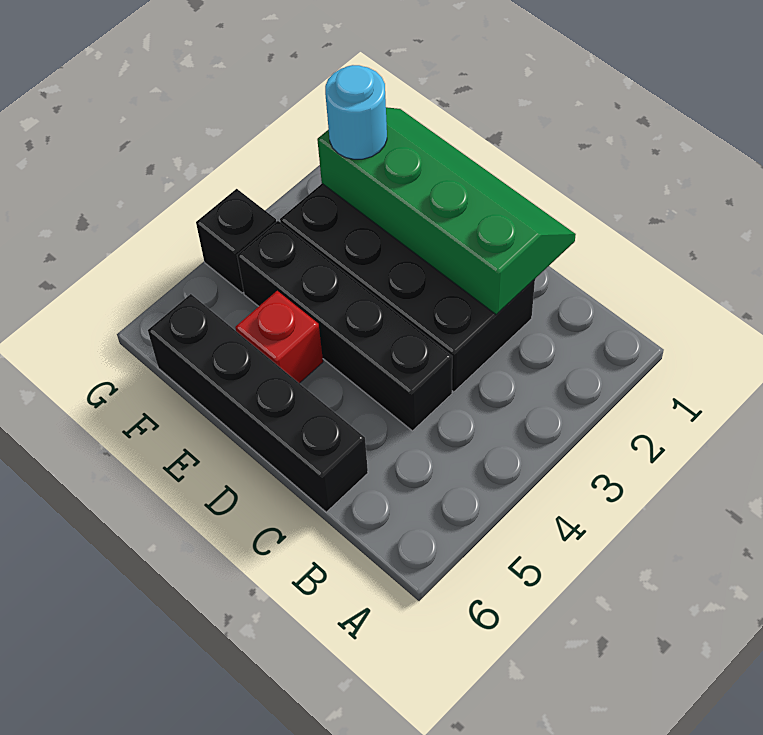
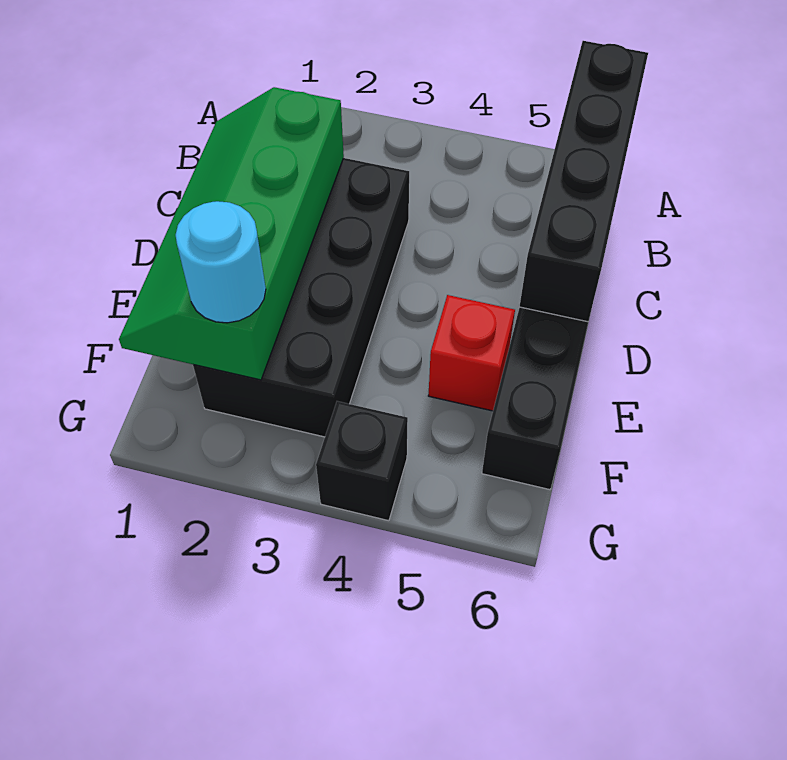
black brick C4:F4 level 1 -> black brick A6:D6 level 2

